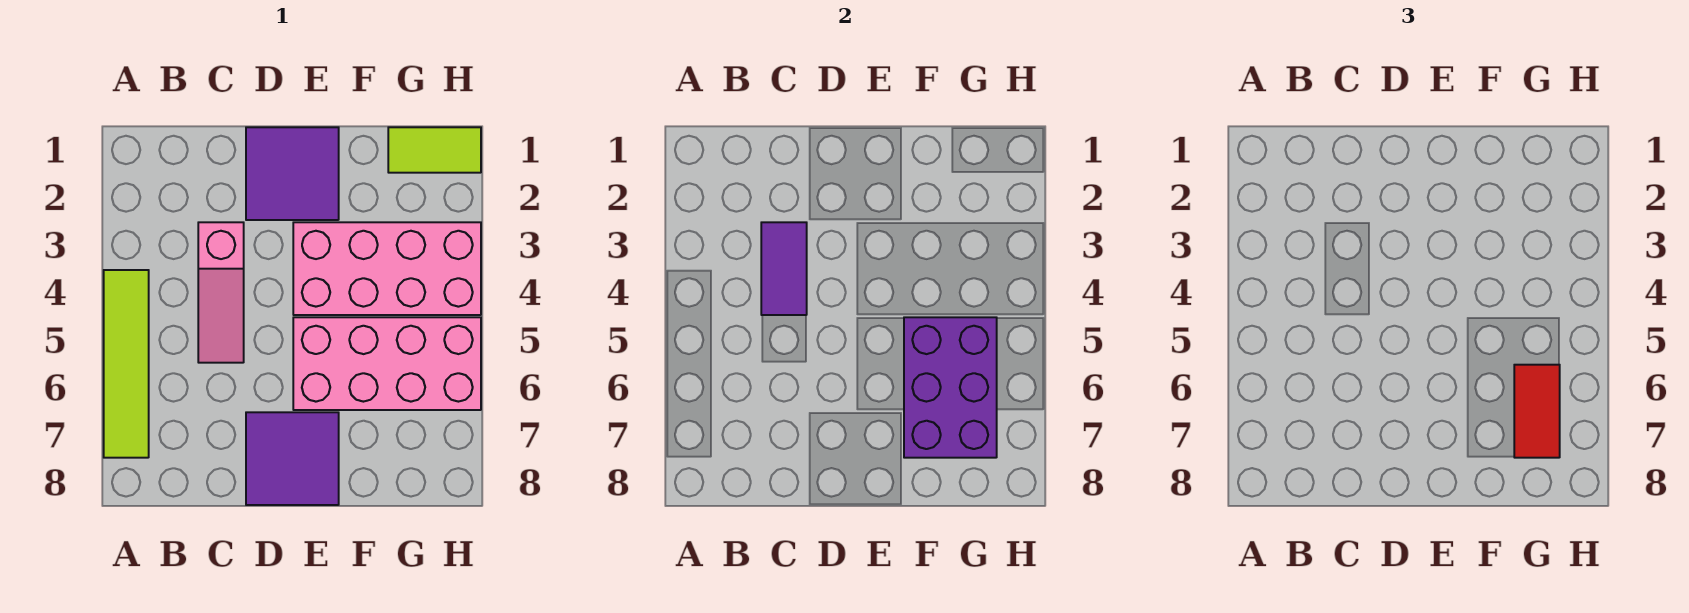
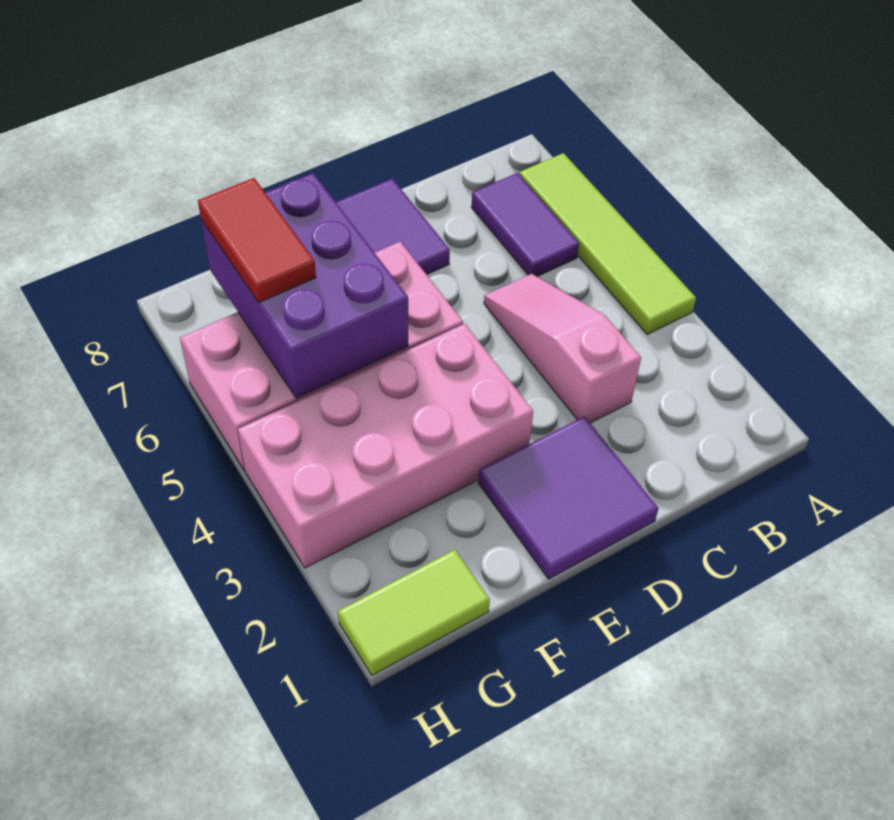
purple tile C3:C4 level 2 -> purple tile B6:B7 level 1

